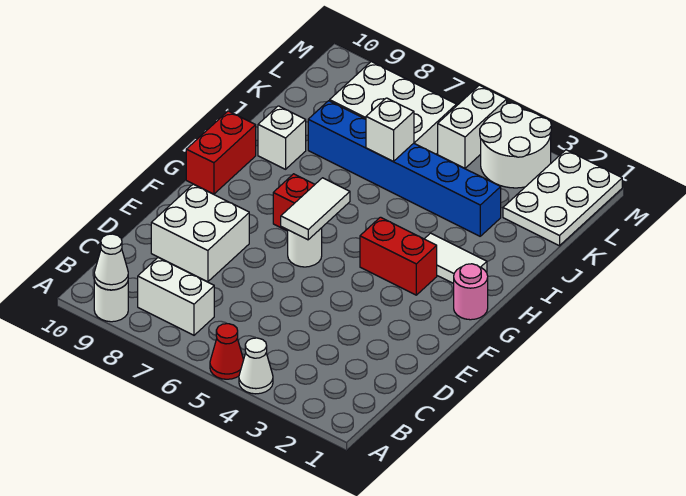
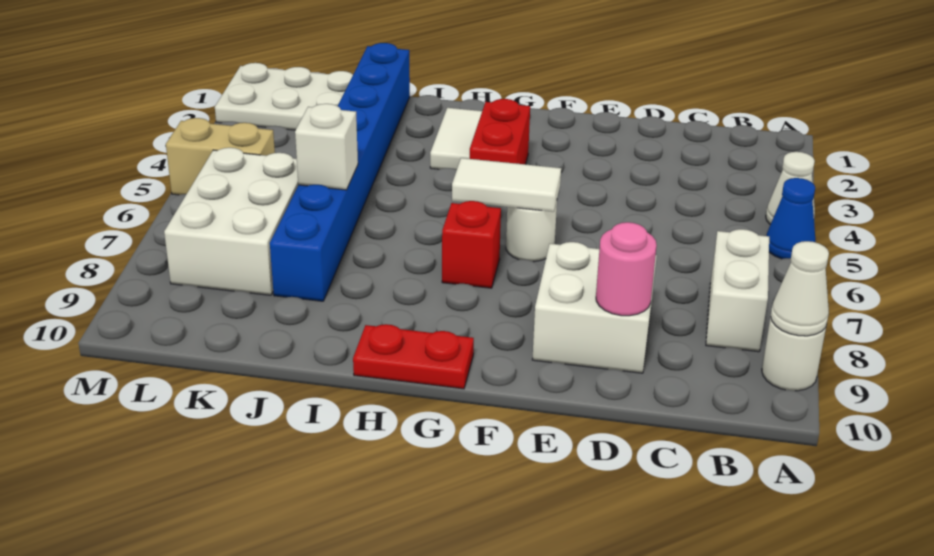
red cone A5 level 1 -> blue cone A5 level 1
pink round brick G1 level 1 -> pink round brick D9 level 2
red brick G10:H10 level 1 -> red plate G10:H10 level 1
white brick I9 level 1 -> none
blue brick J3:J8 level 1 -> blue brick J1:J8 level 1
white round brick L3:M4 level 1 -> none
white brick L5:M5 level 1 -> tan brick L5:M5 level 1

